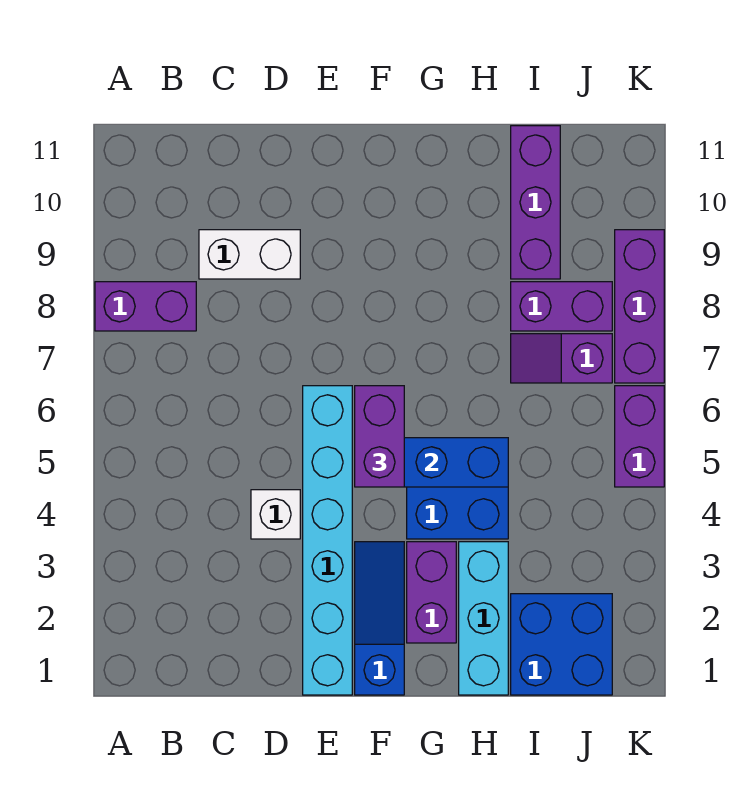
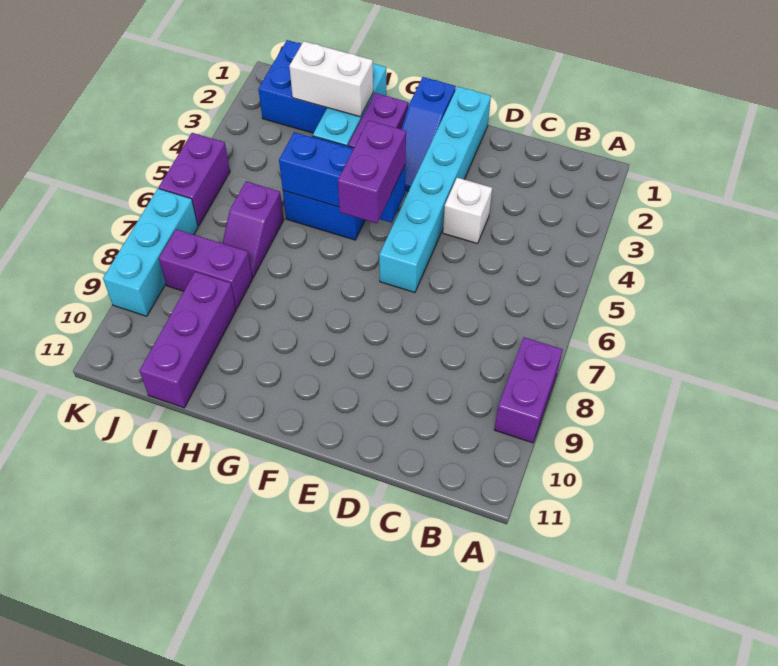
purple brick A8:B8 level 1 -> purple brick A8:A9 level 1
white brick C9:D9 level 1 -> white brick H2:I2 level 2
purple slope I7:J7 level 1 top J -> purple slope I6:I7 level 1 top 6
purple brick K7:K9 level 1 -> cyan brick K7:K9 level 1

